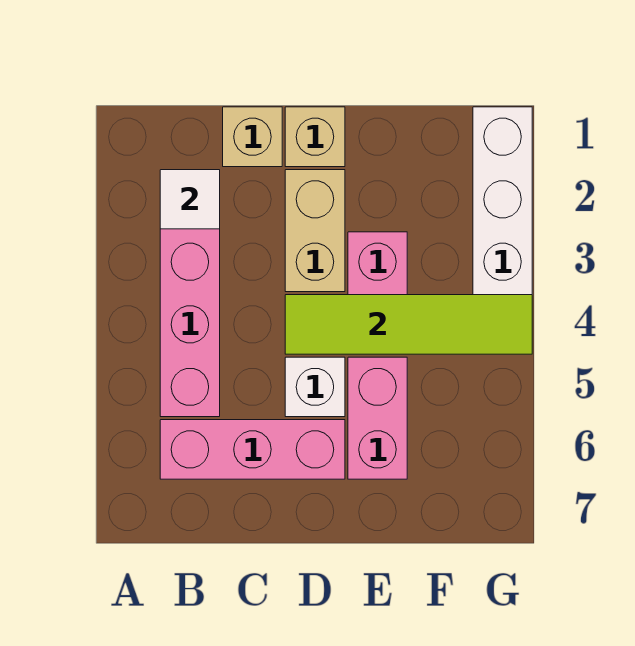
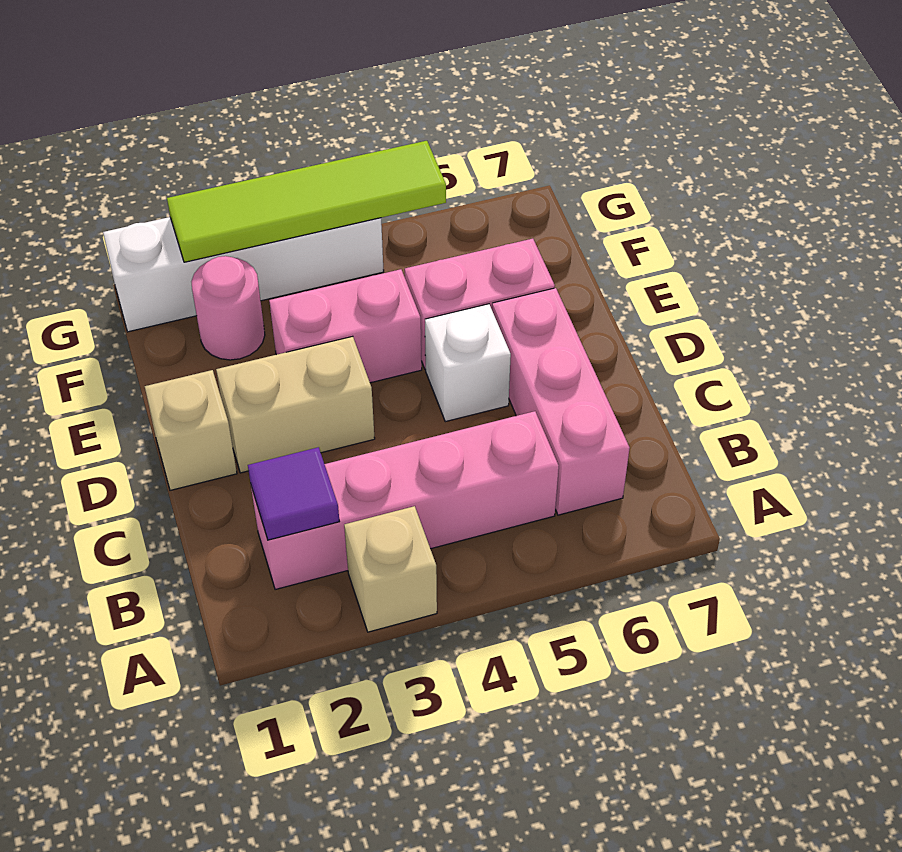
white tile B2 level 2 -> purple tile B2 level 2
tan brick C1 level 1 -> tan brick A3 level 1
lime tile D4:G4 level 2 -> lime tile G2:G5 level 2
none -> pink round brick F2 level 1

